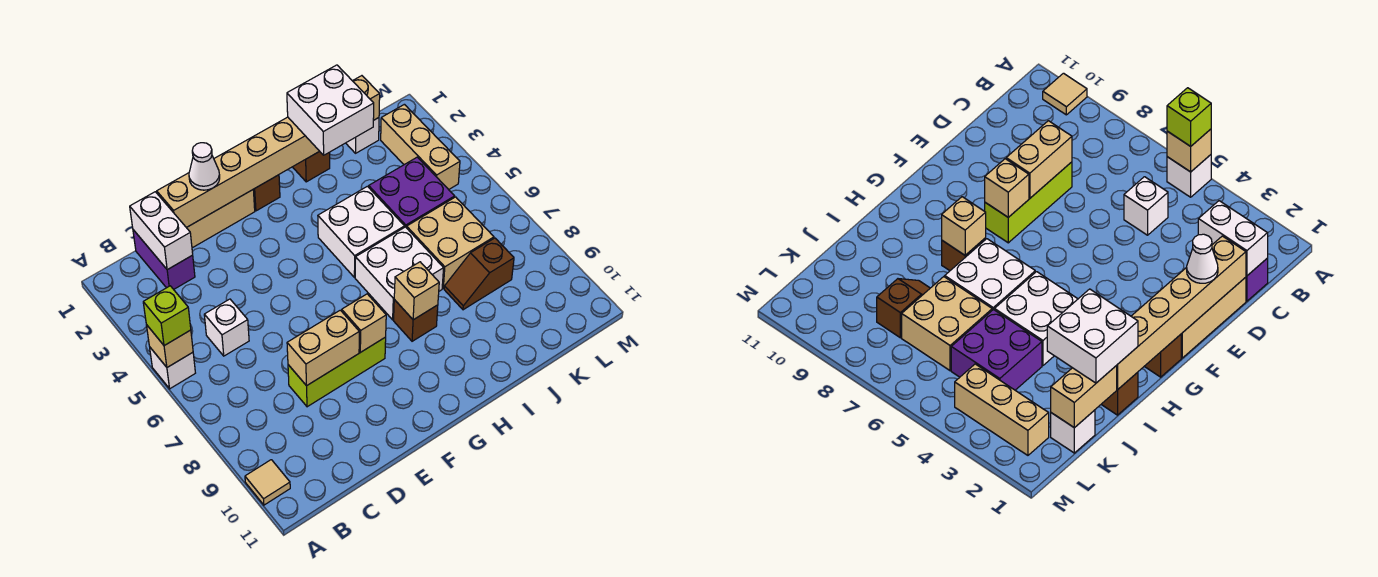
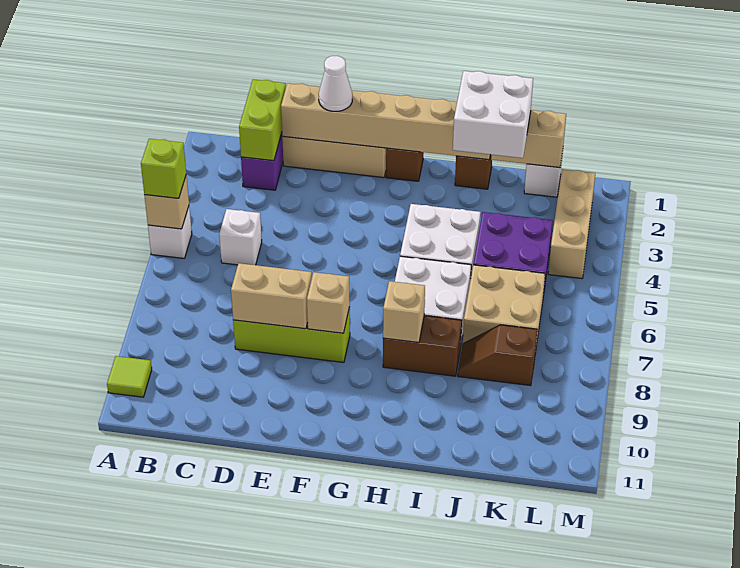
tan tile A10 level 1 -> lime tile A10 level 1
white brick C1:C2 level 2 -> lime brick C1:C2 level 2
brown brick H8 level 1 -> brown brick H8:I8 level 1

